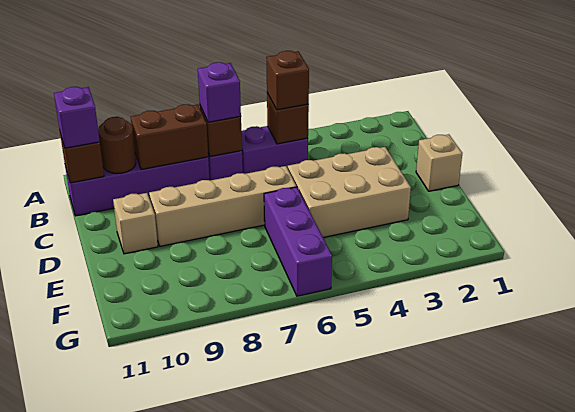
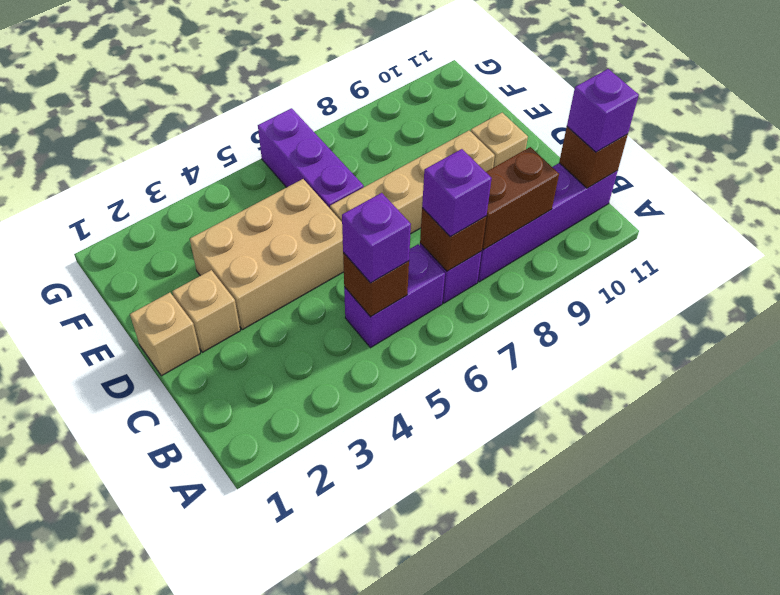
brown brick B5 level 3 -> purple brick B5 level 3
brown round brick B10 level 2 -> none
none -> tan brick D2 level 1

